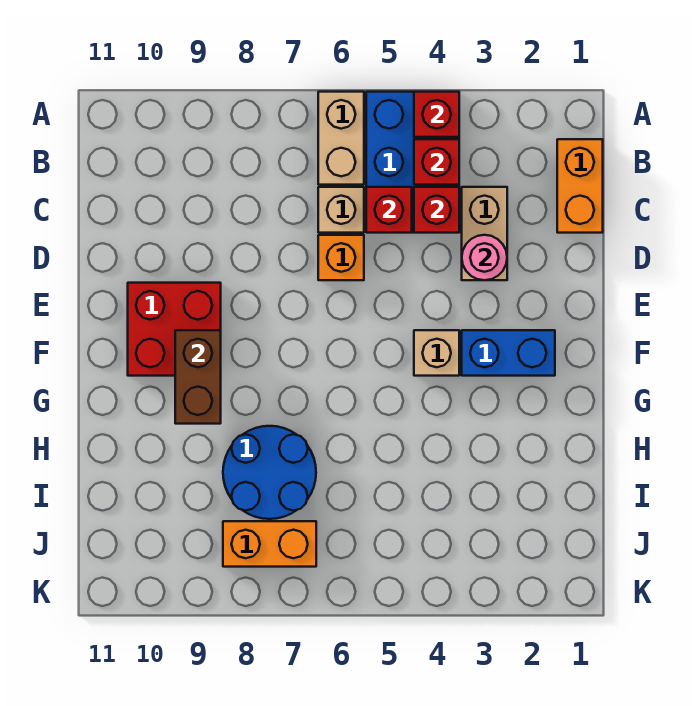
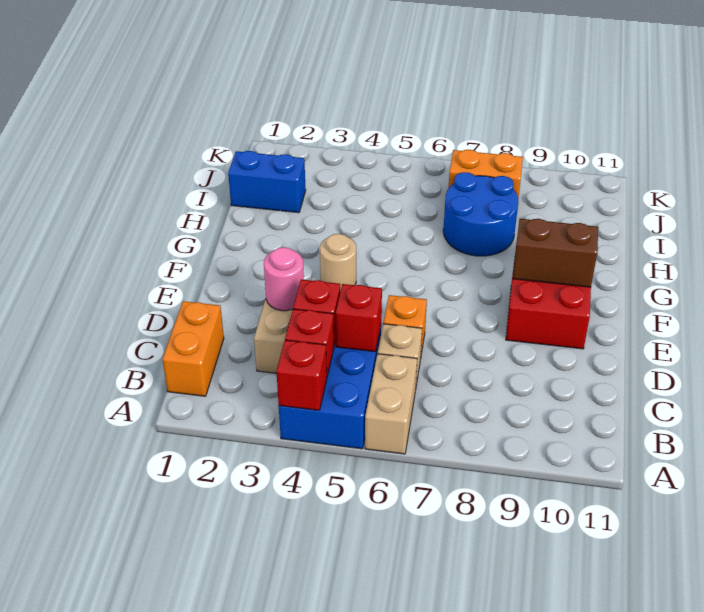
blue brick F2:F3 level 1 -> blue brick I1:I2 level 1
tan brick F4 level 1 -> tan round brick F4 level 1
brown brick F9:G9 level 2 -> brown brick F9:F10 level 2

